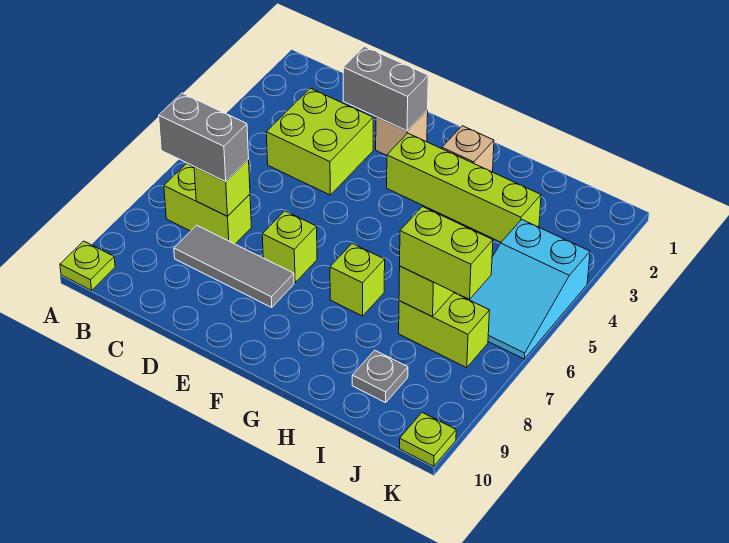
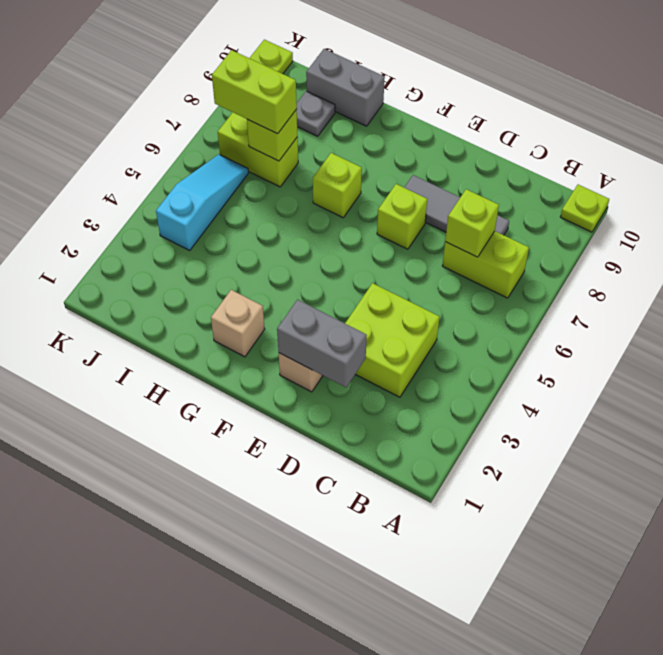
grey brick B7:C7 level 3 -> grey brick H10:I10 level 1
lime brick F3:I3 level 1 -> none
cyan slope J4:K6 level 1 top 4 -> cyan slope J4:J6 level 1 top 4

